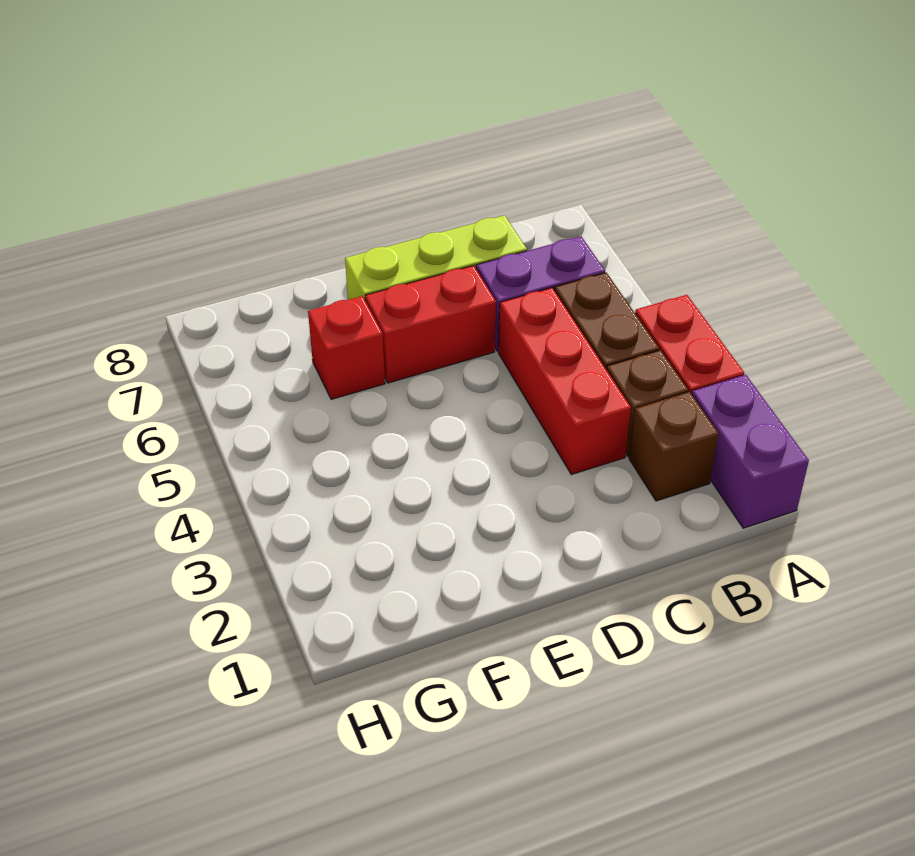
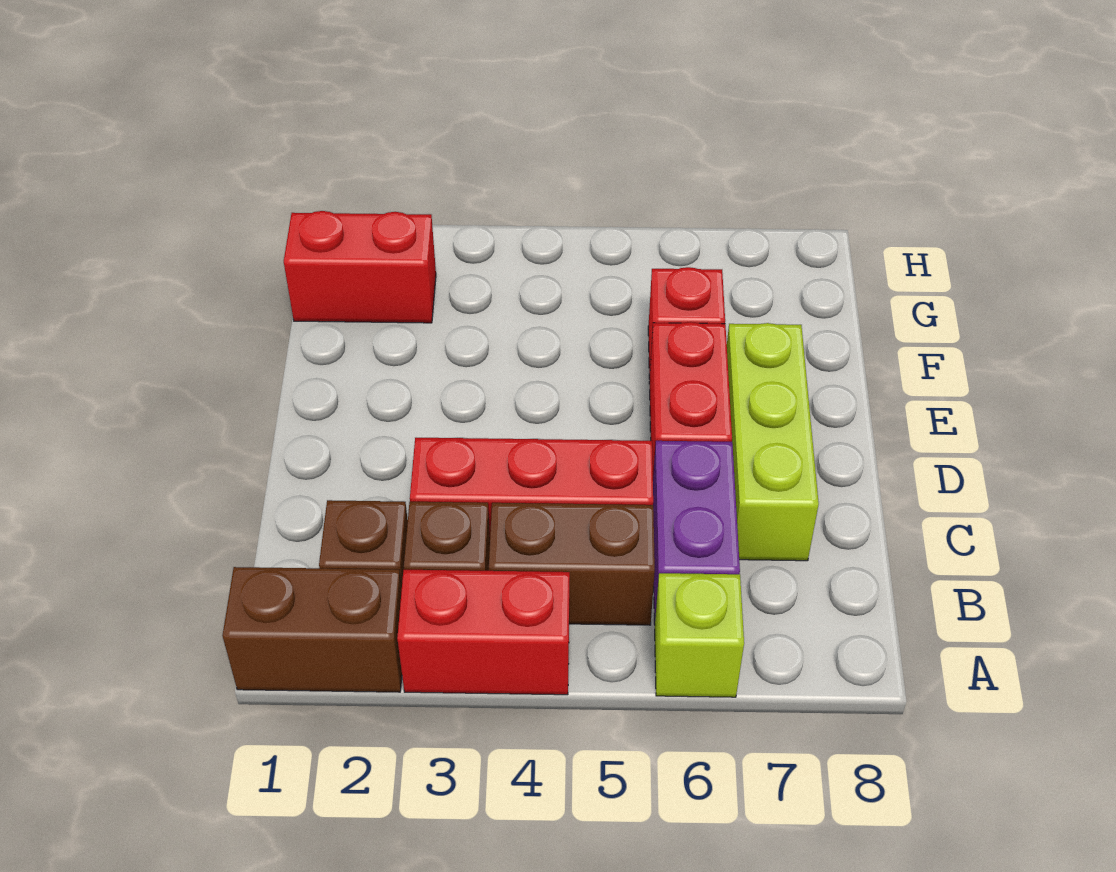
purple brick A1:A2 level 1 -> brown brick A1:A2 level 1
none -> lime brick A6 level 1
none -> red brick G1:G2 level 1

